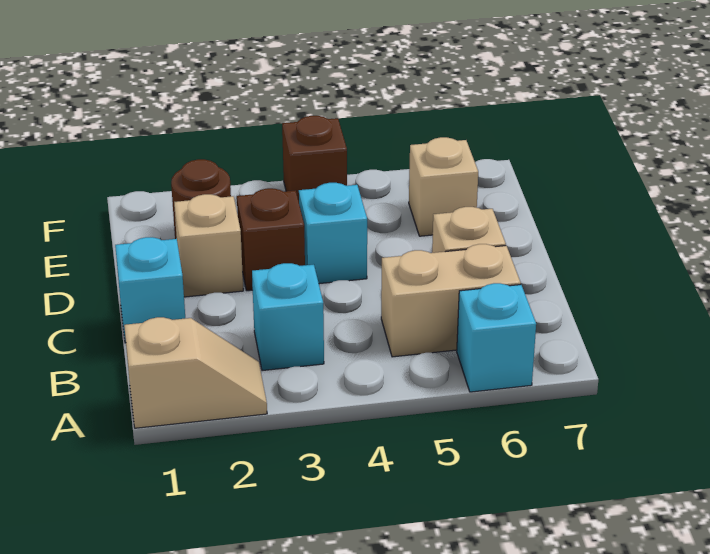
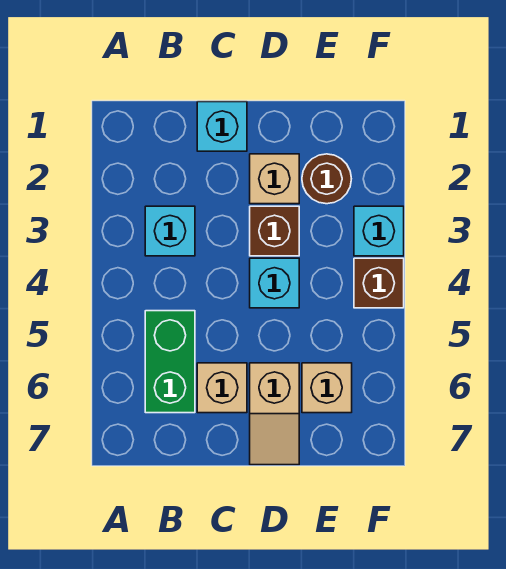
tan slope A1:A2 level 1 top 1 -> tan slope D6:D7 level 1 top 6
cyan brick A6 level 1 -> cyan brick F3 level 1
tan brick B5:B6 level 1 -> green brick B5:B6 level 1

